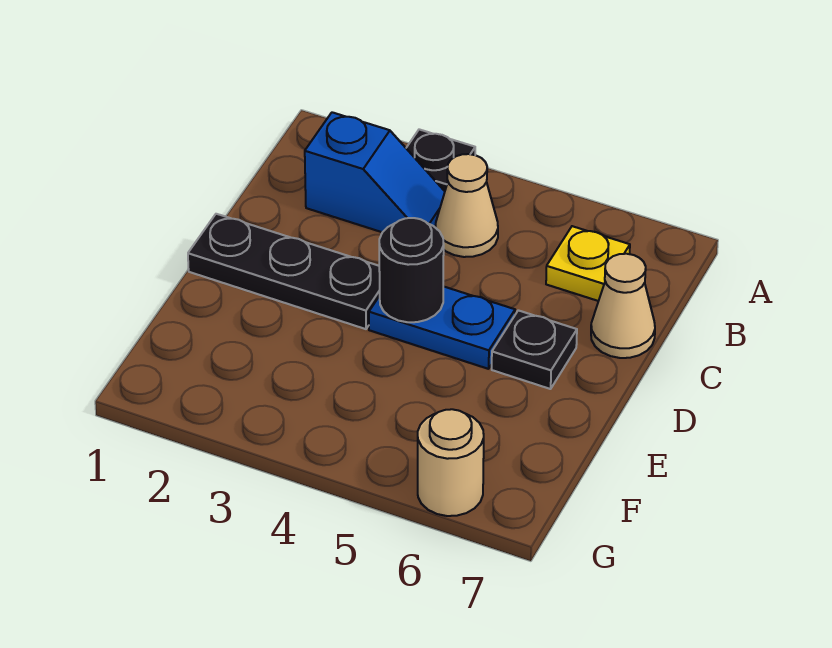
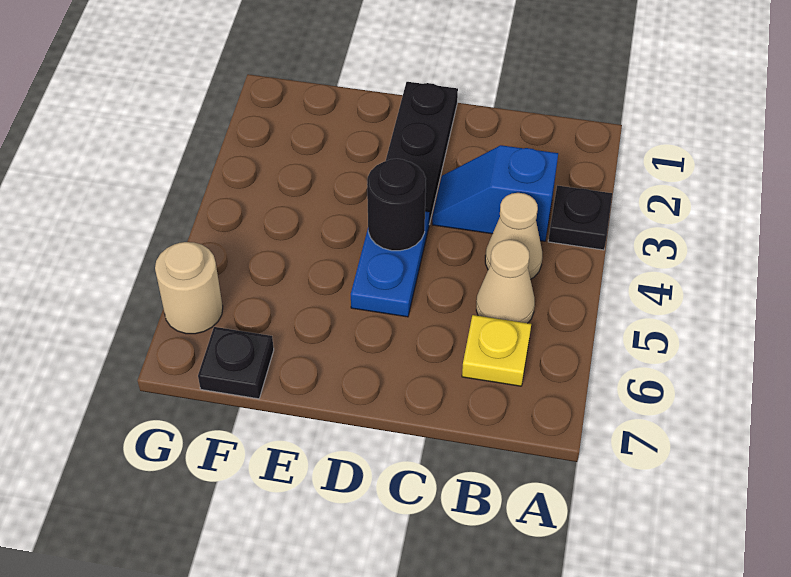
blue slope B2:B3 level 1 top 2 -> blue slope B3:C3 level 1 top B
tan cone C7 level 1 -> tan cone B5 level 1
black plate D6 level 1 -> black plate F7 level 1

